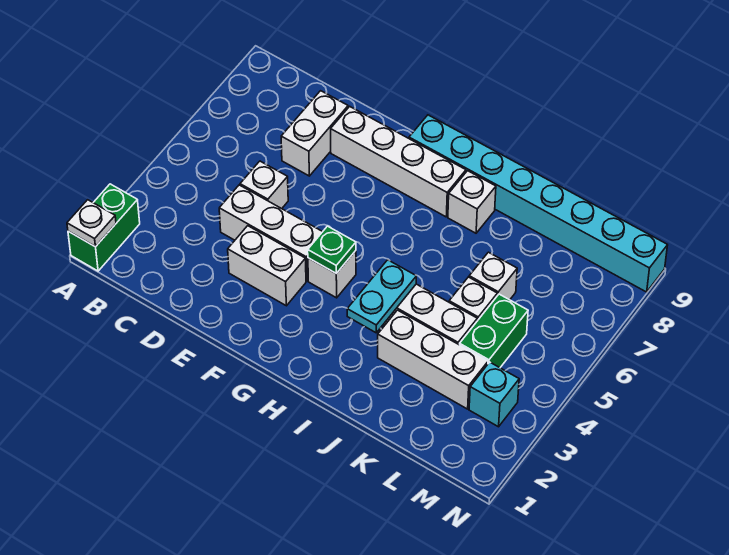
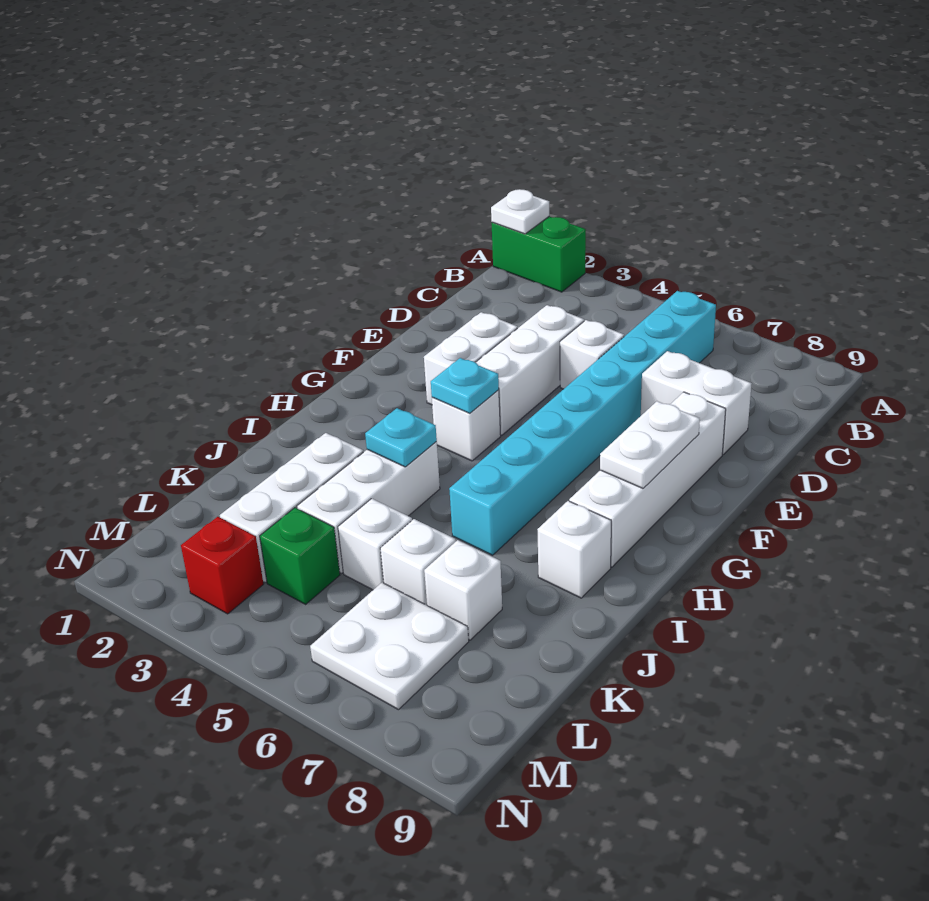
none -> white plate F8:G8 level 2
green plate G4 level 2 -> cyan plate G4 level 2
cyan brick G9:N9 level 1 -> cyan brick B6:I6 level 1
cyan plate I3:I4 level 2 -> cyan plate I4 level 2
none -> white brick K7 level 1
green brick L4:L5 level 1 -> green brick L4 level 1
none -> white plate L6:M7 level 1
cyan brick M3 level 1 -> red brick M3 level 1

